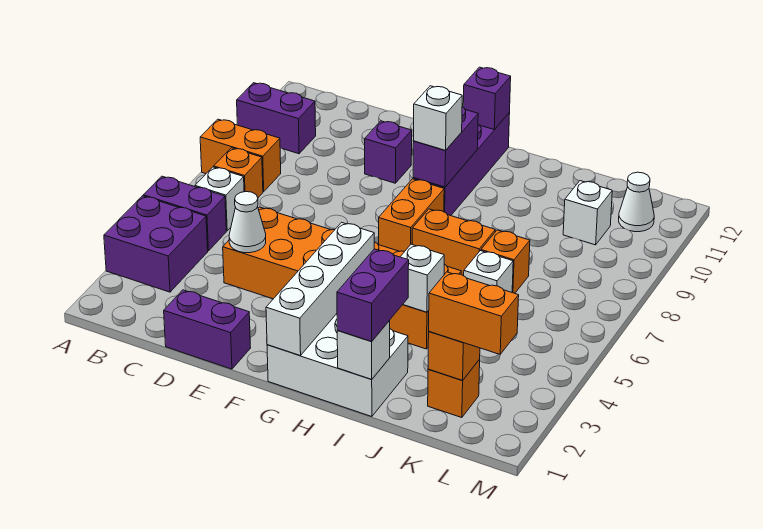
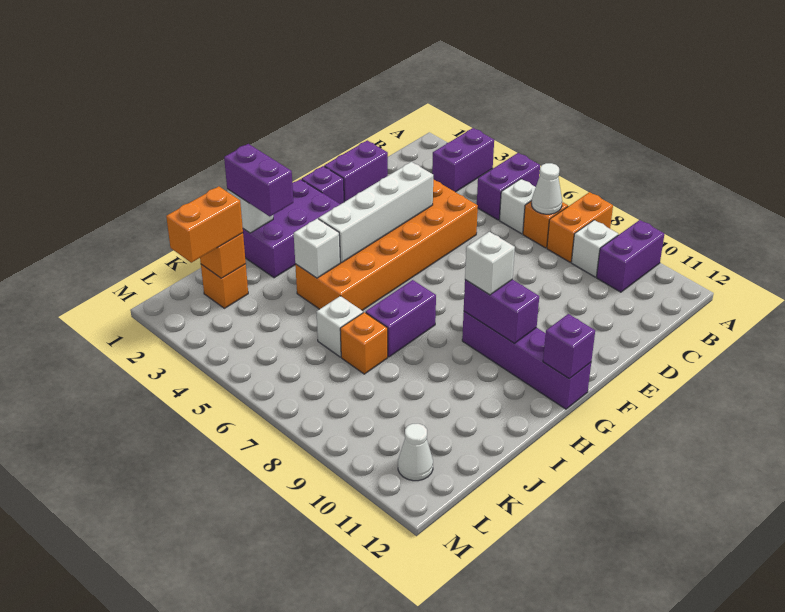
purple brick A3:B4 level 1 -> purple brick A3:B3 level 1
white cone D4 level 2 -> white cone B7 level 2
purple brick E10 level 1 -> purple brick F1 level 1
white brick G1:I2 level 1 -> purple brick G1:I2 level 1
white brick G1:G4 level 2 -> white brick E4:H4 level 2
orange brick G7:G8 level 1 -> none
orange brick H7:I7 level 1 -> purple brick H7:I7 level 1
white brick K10 level 1 -> white brick B9 level 1

